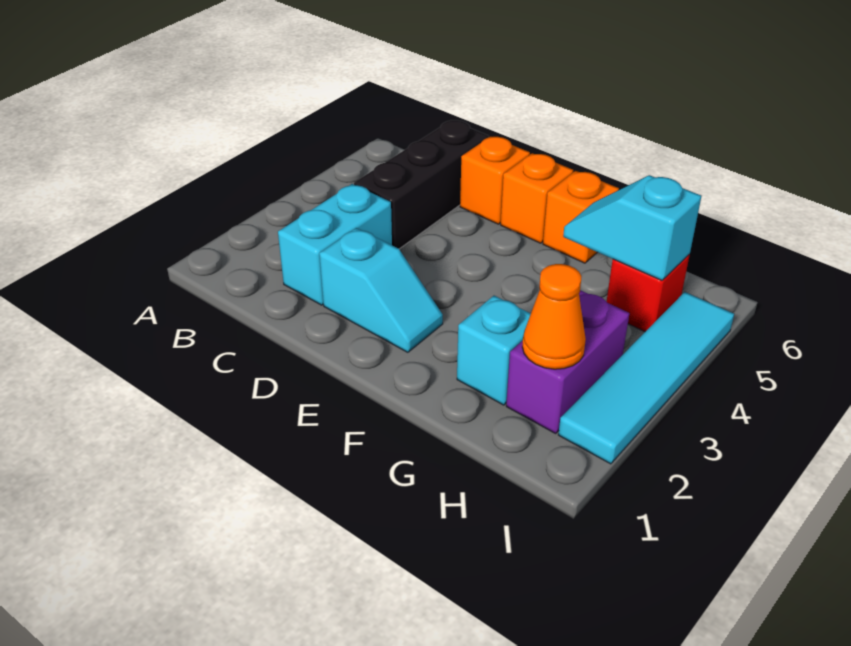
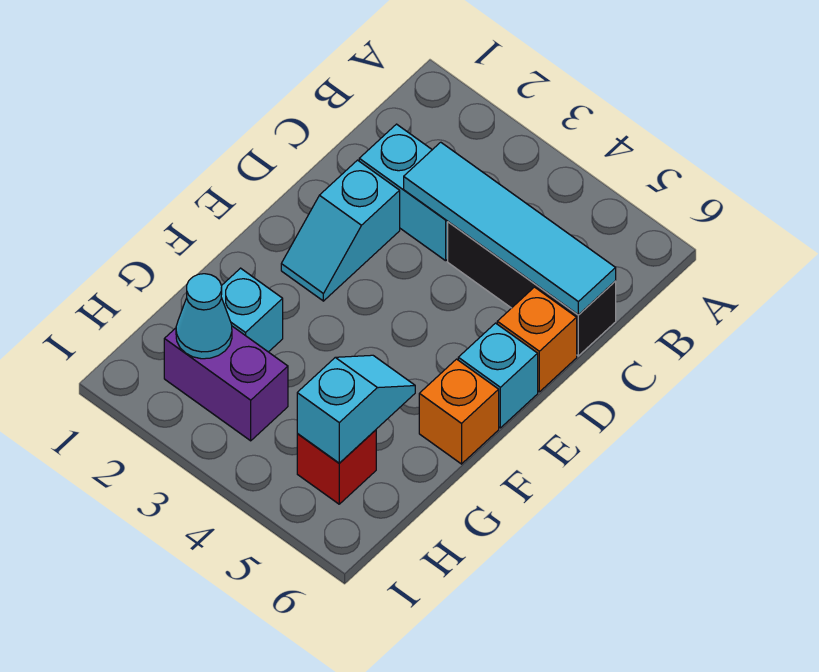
orange brick E6 level 1 -> cyan brick E6 level 1
orange cone H2 level 2 -> cyan cone H2 level 2
cyan tile I2:I5 level 1 -> cyan tile C3:C6 level 2

